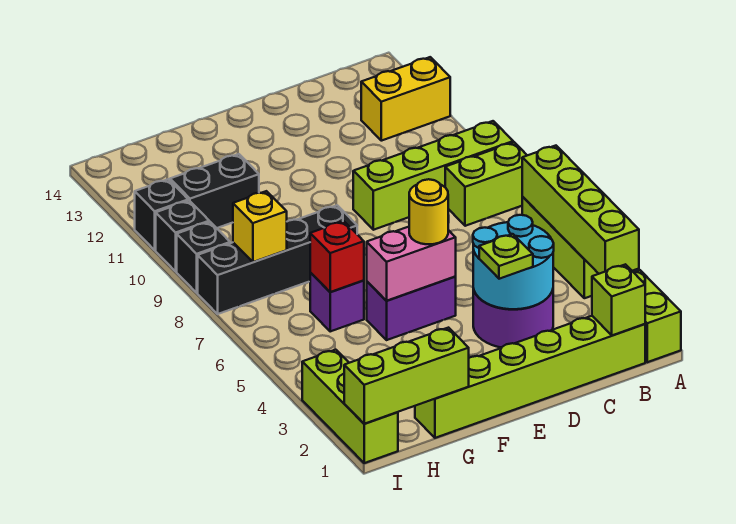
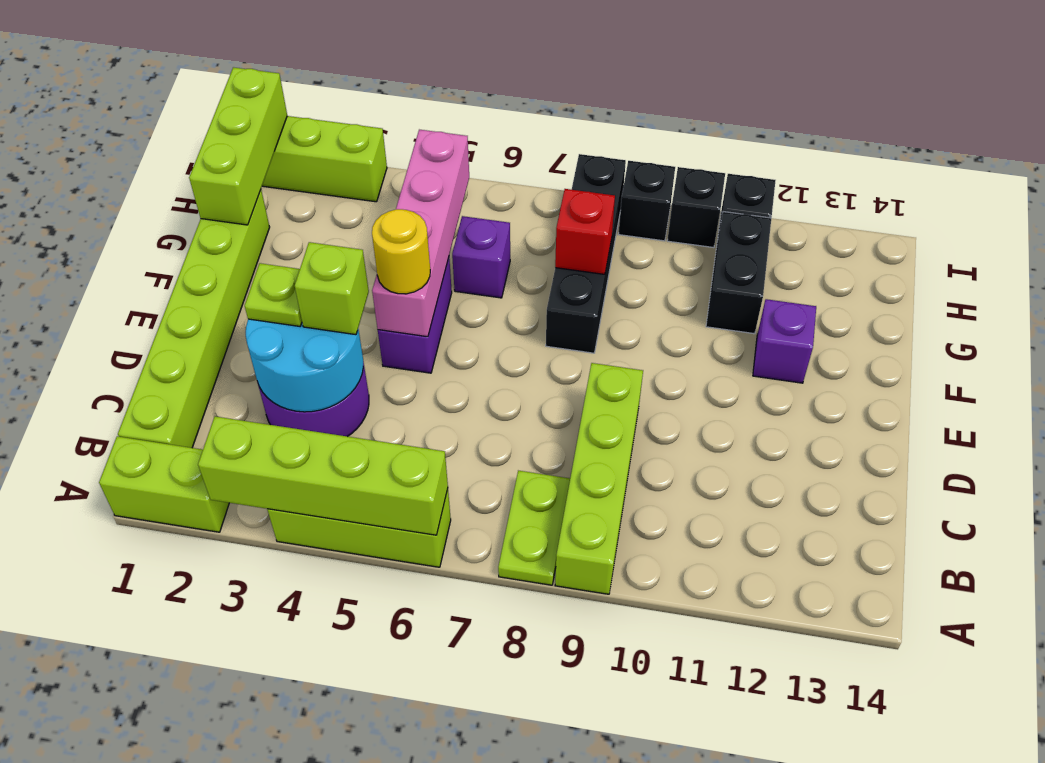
lime brick A8:B8 level 1 -> lime plate A8:B8 level 1
yellow brick A12:B12 level 1 -> none
lime brick B1 level 2 -> lime brick D4 level 3
pink brick E5:F5 level 2 -> pink brick E5:H5 level 2
none -> purple brick F12 level 1
red brick G6 level 2 -> red brick G8 level 2
yellow brick H8 level 2 -> none

